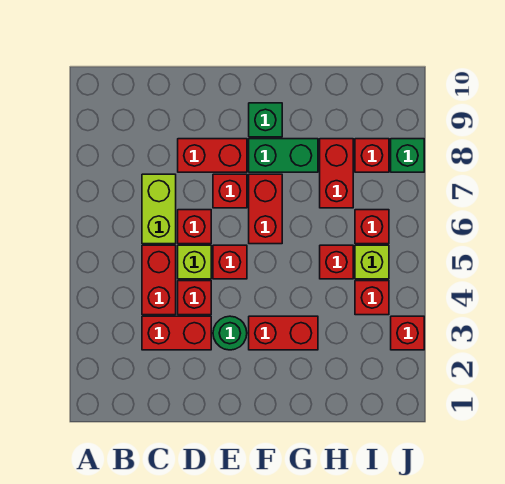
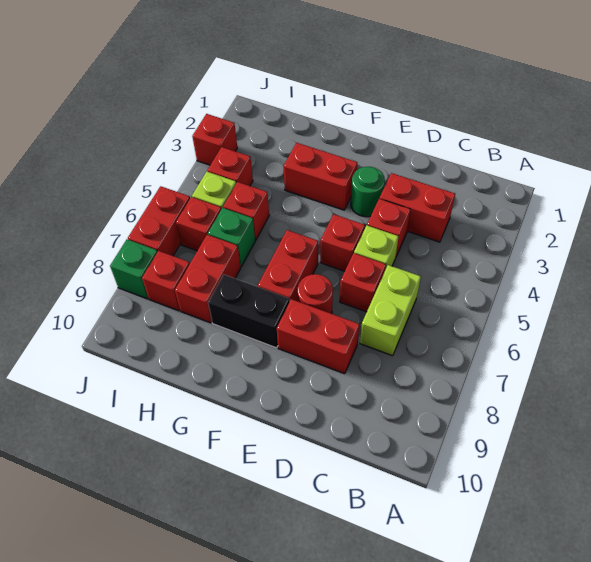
red brick C4:C5 level 1 -> red brick J6:J7 level 1
red brick E7 level 1 -> red round brick E7 level 1
green brick F8:G8 level 1 -> black brick F8:G8 level 1
green brick F9 level 1 -> green brick H6 level 1

